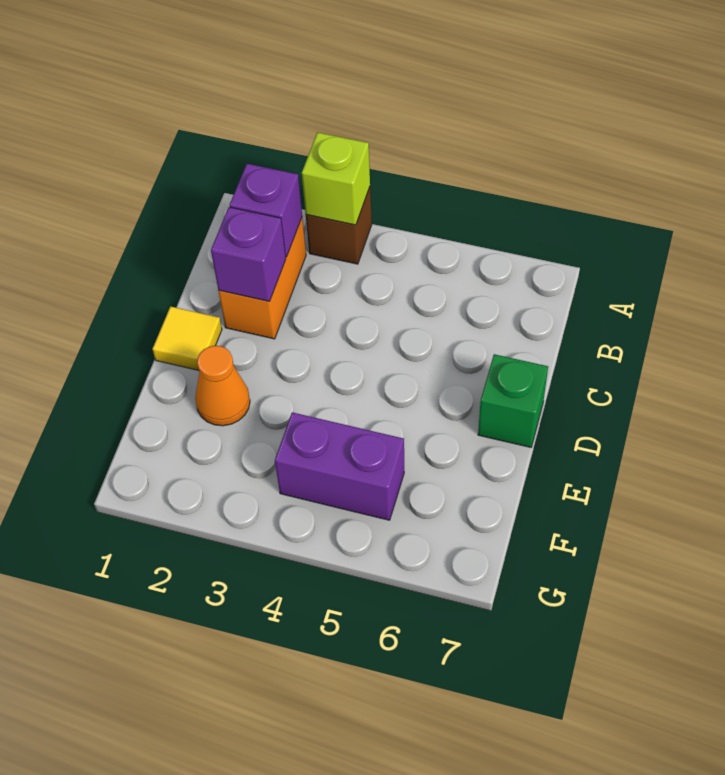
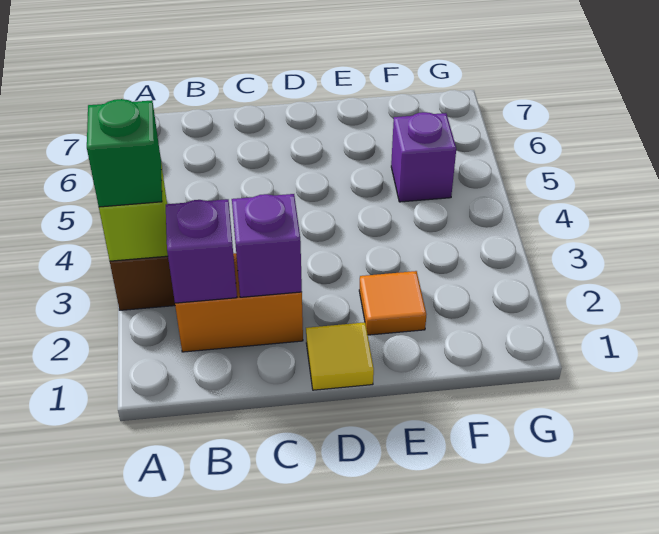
green brick D7 level 1 -> green brick A3 level 3
orange cone E2 level 1 -> orange tile E2 level 1
purple brick F4:F5 level 1 -> purple brick F5 level 1

